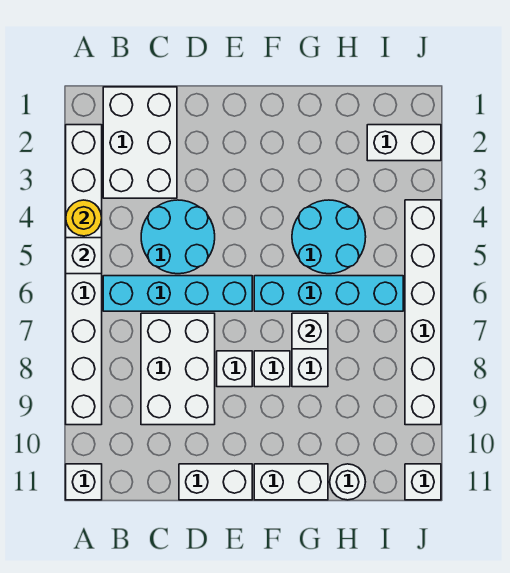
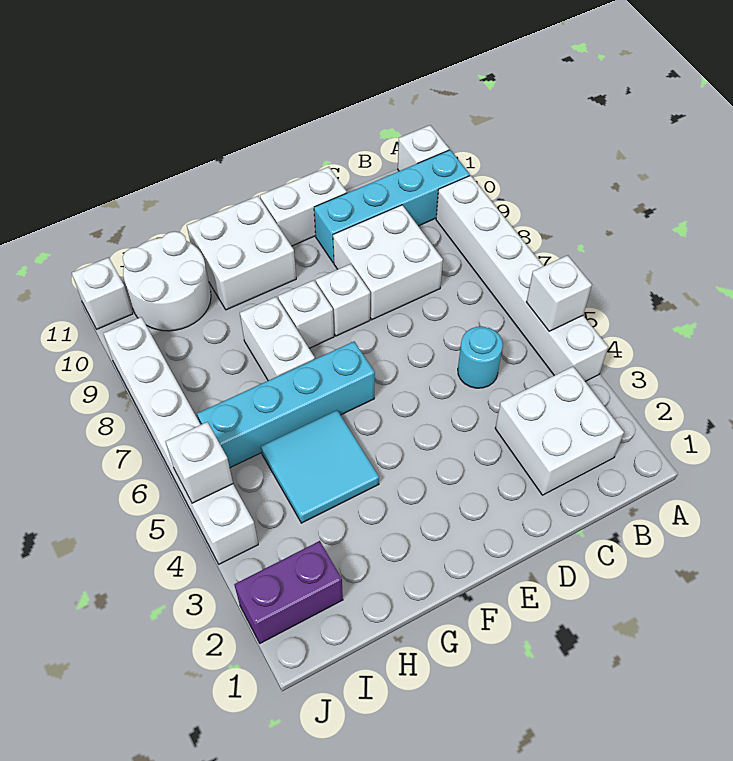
white brick A2:A9 level 1 -> white brick A4:A9 level 1
yellow round brick A4 level 2 -> none
white brick B1:C3 level 1 -> white brick B2:C3 level 1
cyan brick B6:E6 level 1 -> cyan brick A10:D10 level 1
cyan round brick C4:D5 level 1 -> cyan round brick C5 level 1
white brick C7:D9 level 1 -> white brick C8:D9 level 1
white brick F11:G11 level 1 -> white brick F10:G11 level 1
cyan round brick G4:H5 level 1 -> cyan tile G4:H5 level 1
white brick G7 level 2 -> white brick J5 level 2
white round brick H11 level 1 -> white round brick H10:I11 level 1
white brick I2:J2 level 1 -> purple brick I2:J2 level 1

